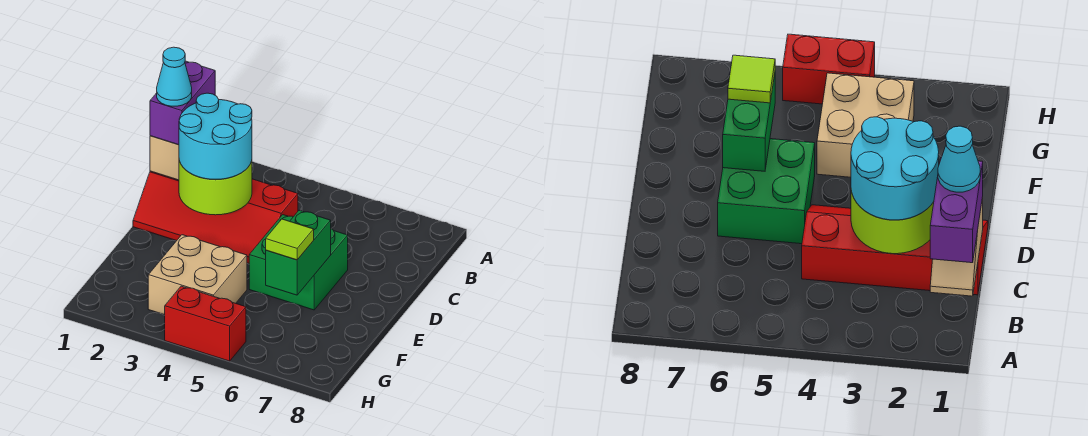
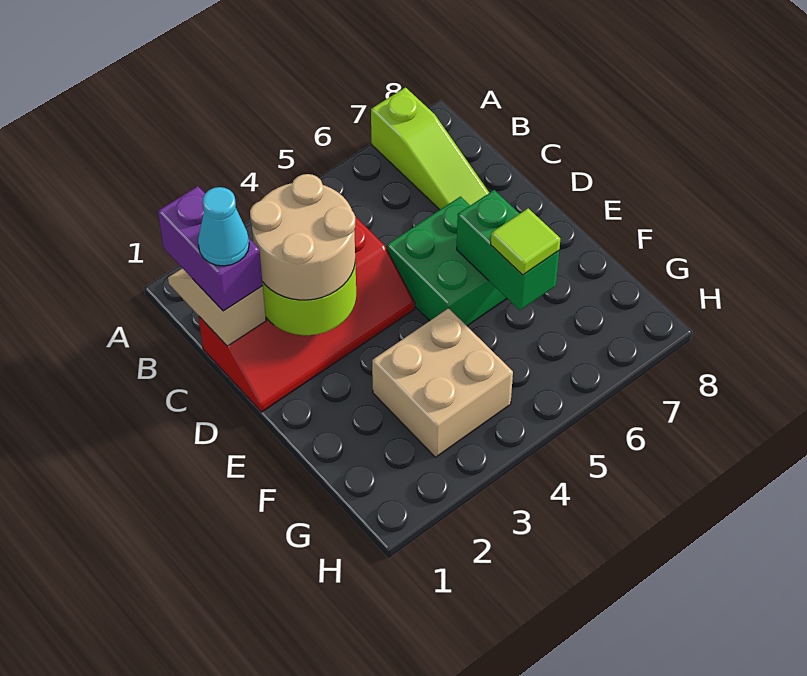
none -> lime slope A7:C7 level 1 top A
cyan round brick C2:D3 level 3 -> tan round brick C2:D3 level 3
red brick H4:H5 level 1 -> none

